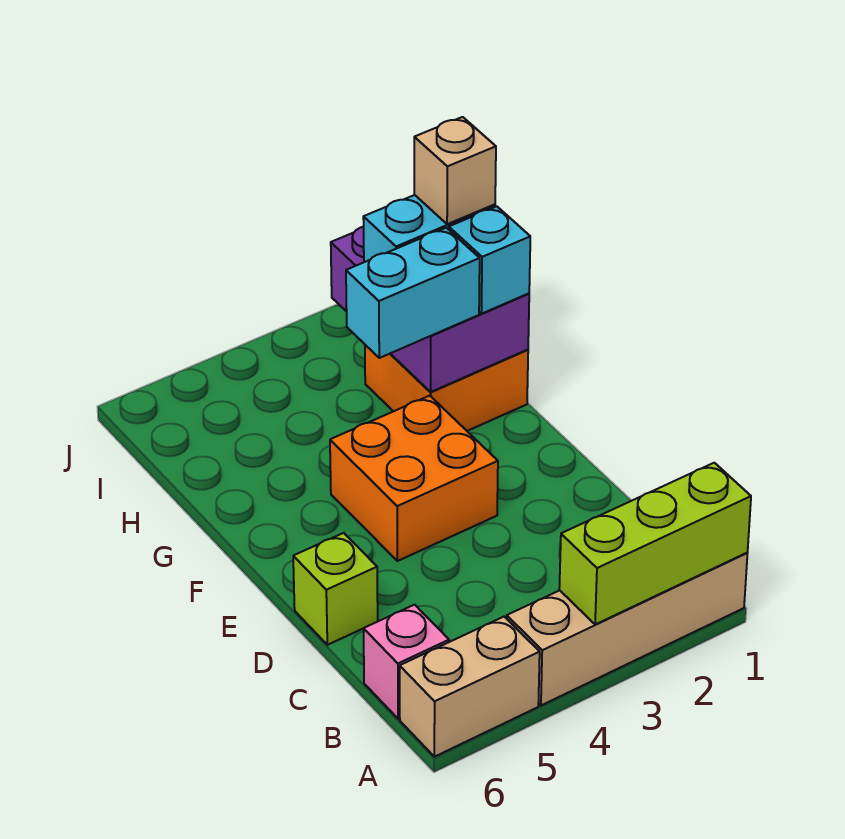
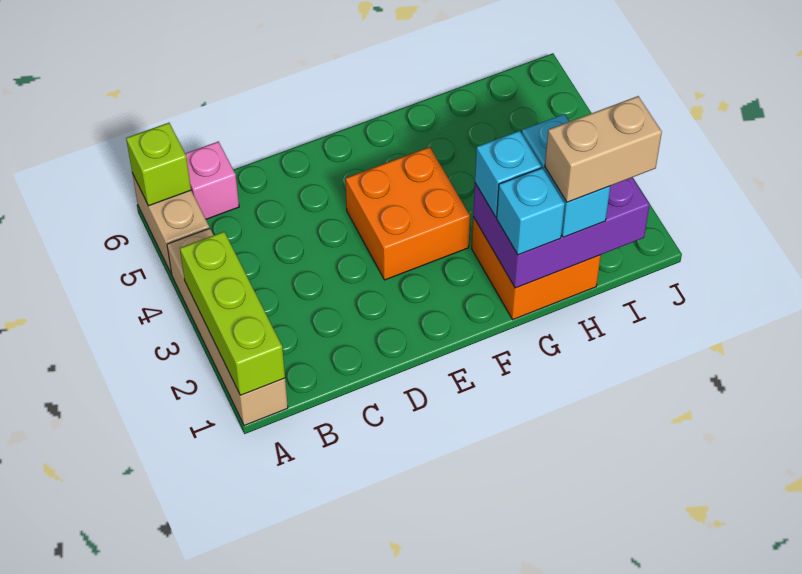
lime brick D6 level 1 -> lime brick A6 level 2
cyan brick G2:G3 level 3 -> cyan brick G2 level 3
tan brick H1 level 4 -> tan brick H1:I1 level 4

